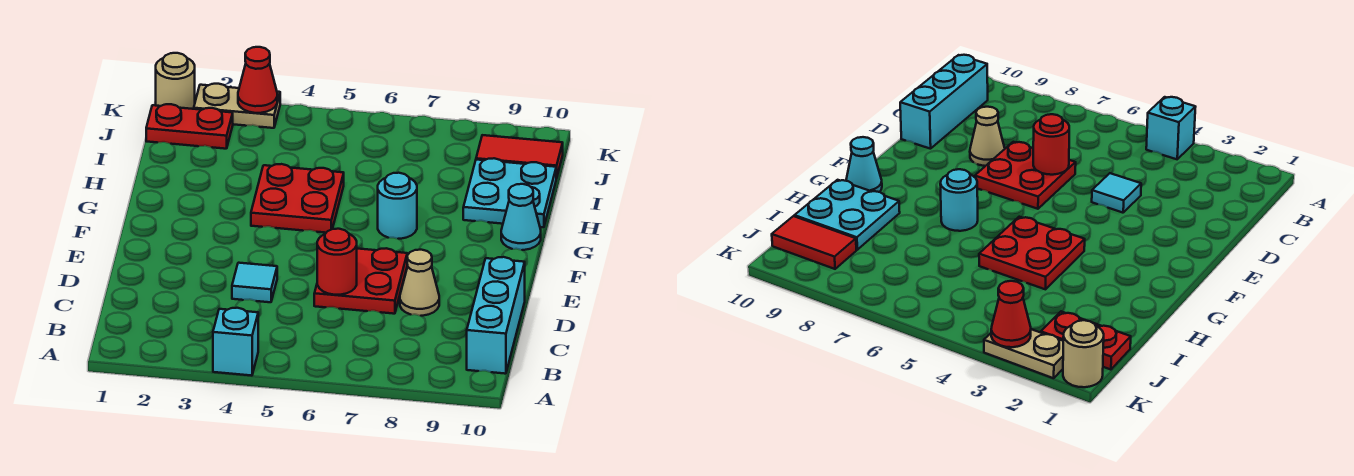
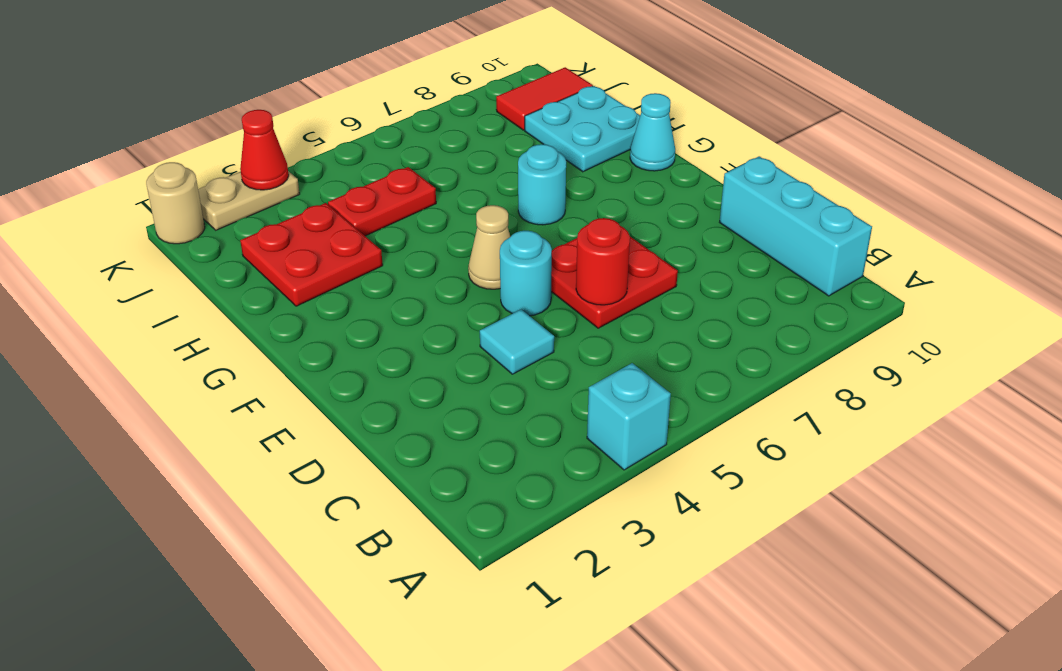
tan cone D8 level 1 -> tan cone F5 level 1
none -> cyan round brick E5 level 1
red plate G4:H5 level 1 -> red plate H2:I3 level 1
red plate J1:J2 level 1 -> red plate I4:I5 level 1

